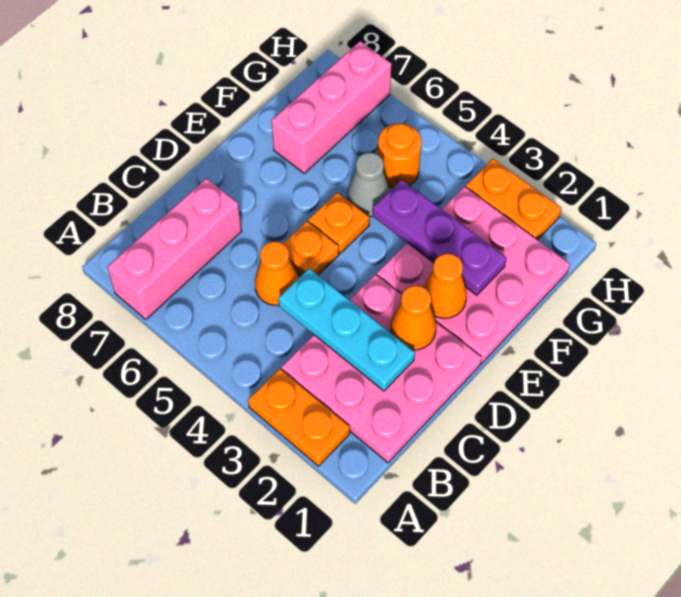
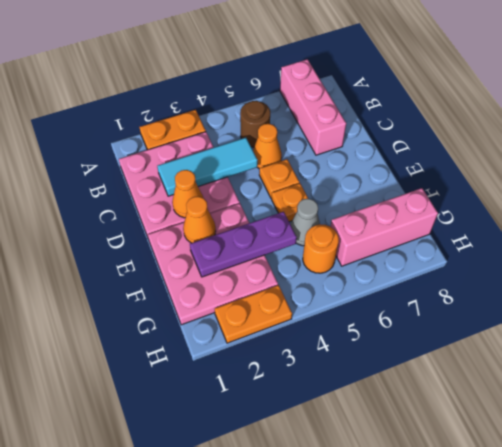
none -> brown round brick B5 level 1
cyan plate C2:C4 level 2 -> cyan tile C2:C4 level 2
pink brick F7:H7 level 1 -> pink brick G6:G8 level 1

